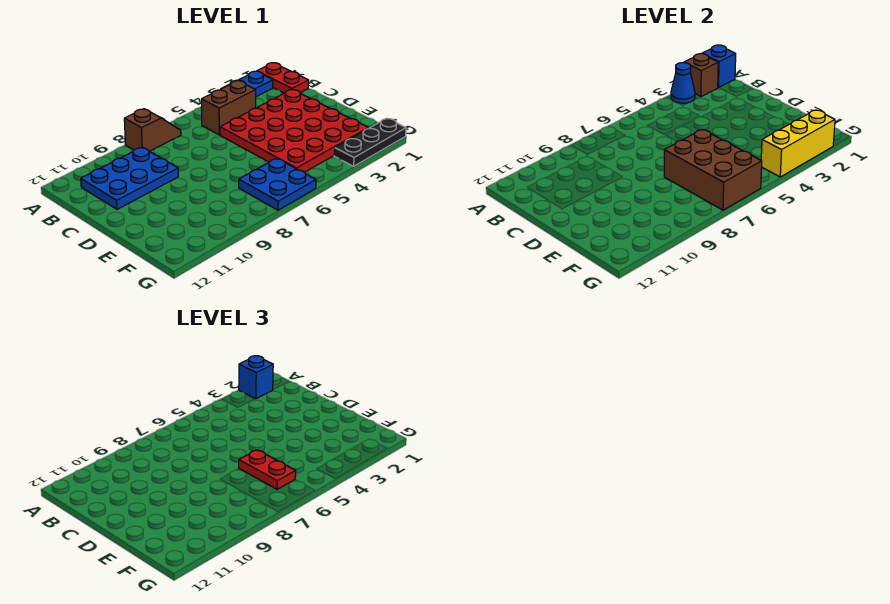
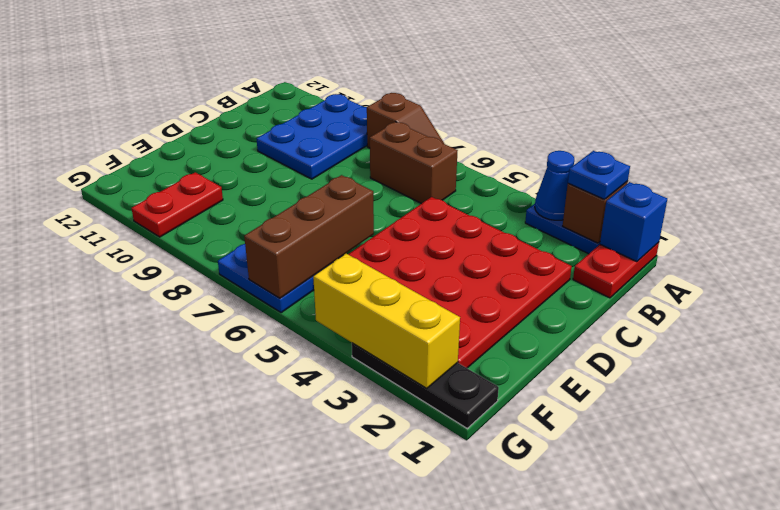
blue brick A2 level 3 -> blue plate A2 level 3
brown brick B4:B5 level 1 -> brown brick B6:B7 level 1
blue plate B9:C11 level 1 -> blue plate A9:C10 level 1
brown brick E6:G7 level 2 -> brown brick E6:G6 level 2
red plate E6:F6 level 3 -> red plate F10:G10 level 1

